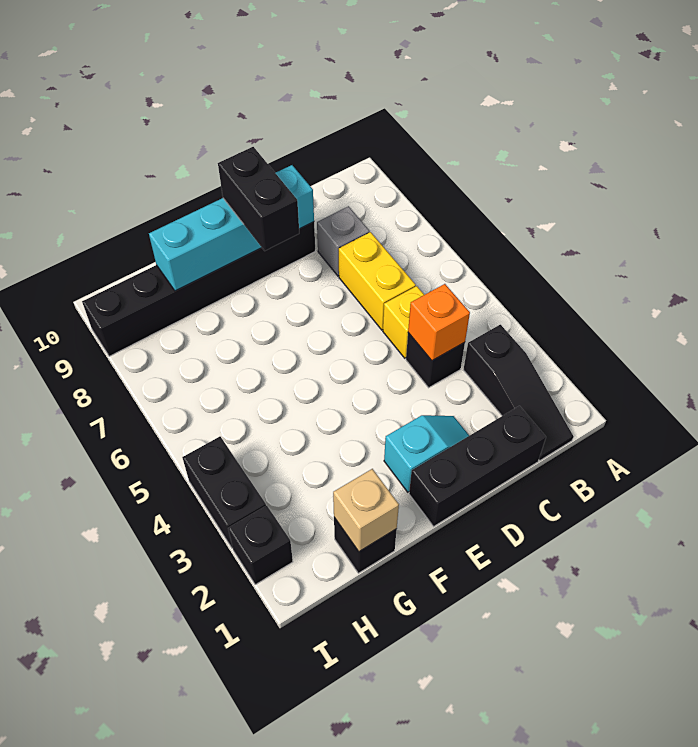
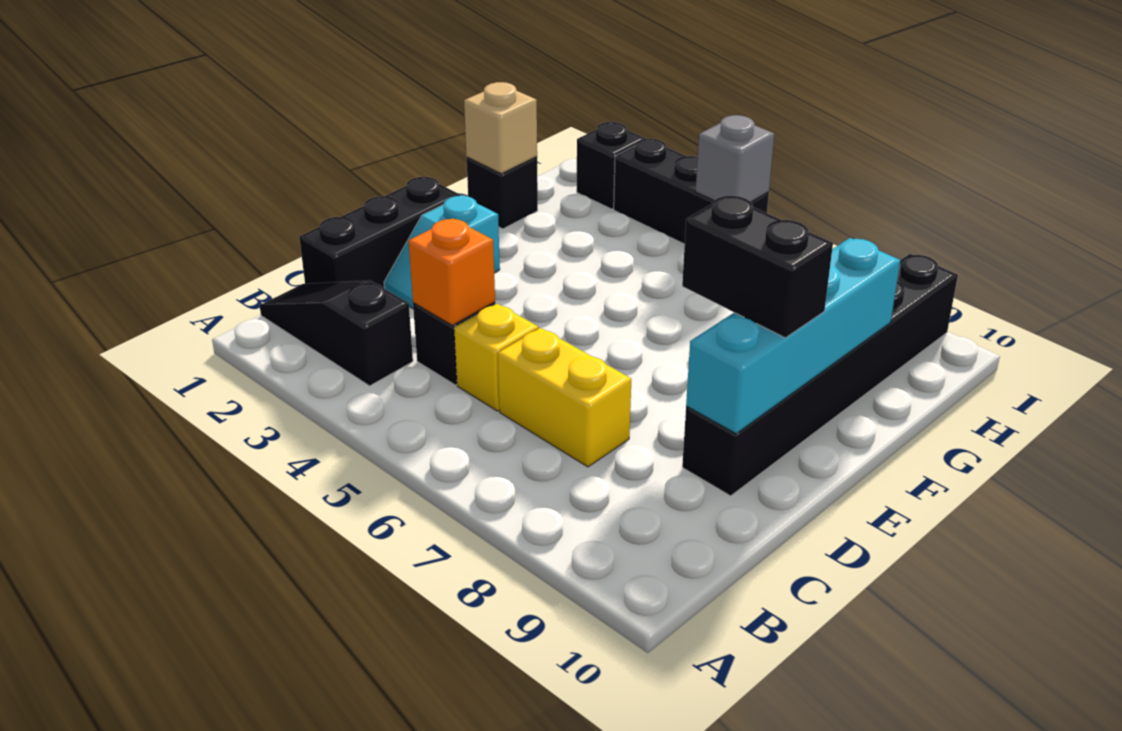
grey brick C8 level 1 -> grey brick I5 level 2
black brick I3:I4 level 1 -> black brick I3:I5 level 1

